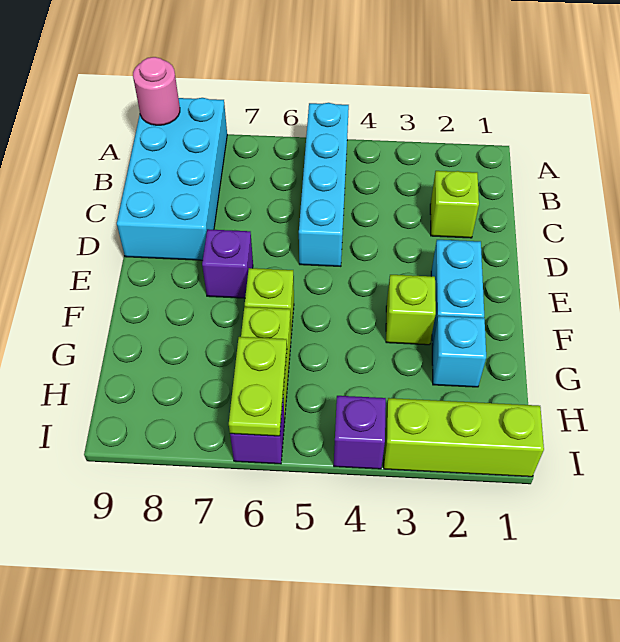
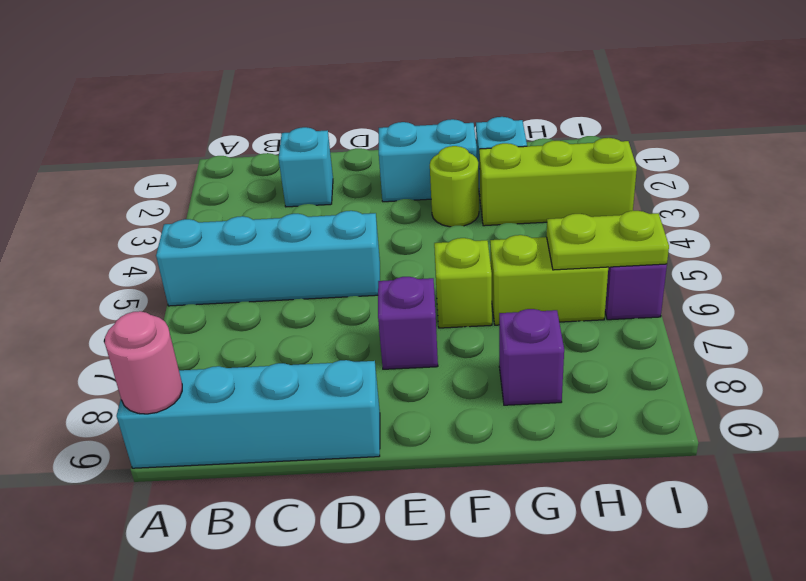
cyan brick A8:D9 level 1 -> cyan brick A9:D9 level 1
lime brick C2 level 1 -> cyan brick C2 level 1
lime brick F3 level 1 -> lime round brick F3 level 1
lime brick I1:I3 level 1 -> lime brick G3:I3 level 1
purple brick I4 level 1 -> purple brick G8 level 1

